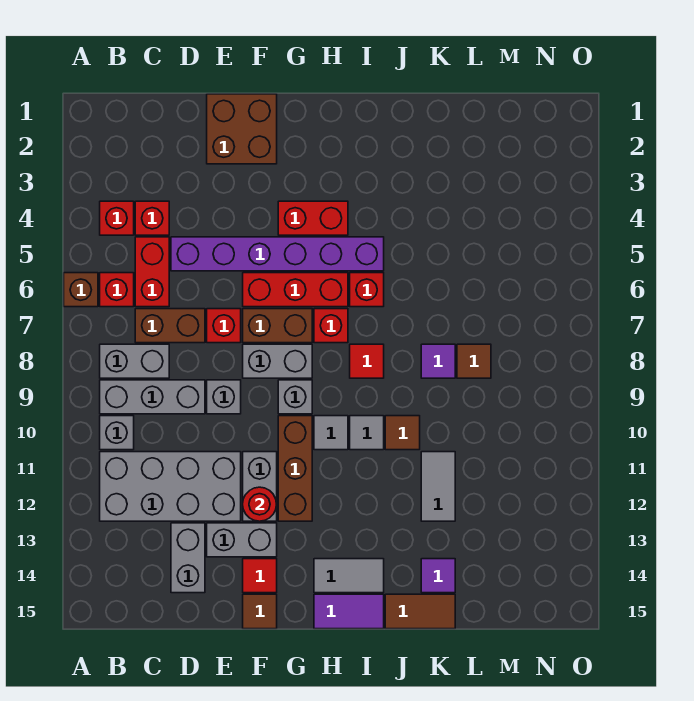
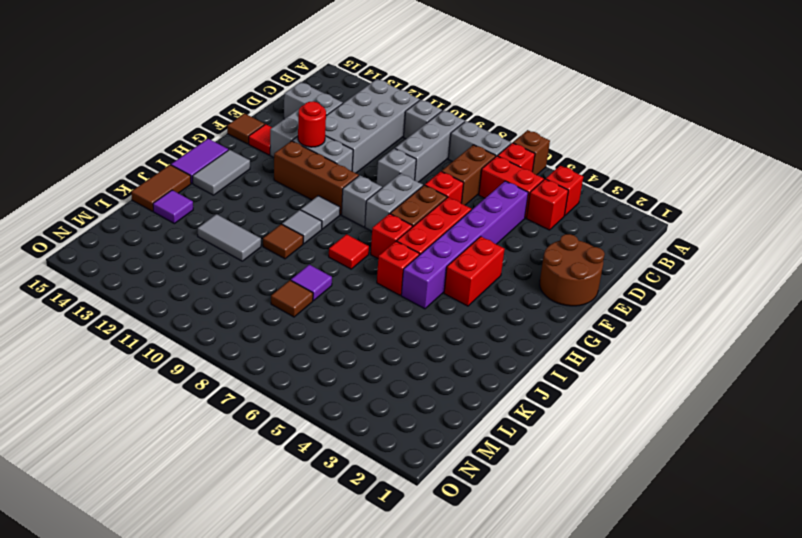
grey brick B8:C8 level 1 -> grey brick B7:B8 level 1
brown brick E1:F2 level 1 -> brown round brick E1:F2 level 1

